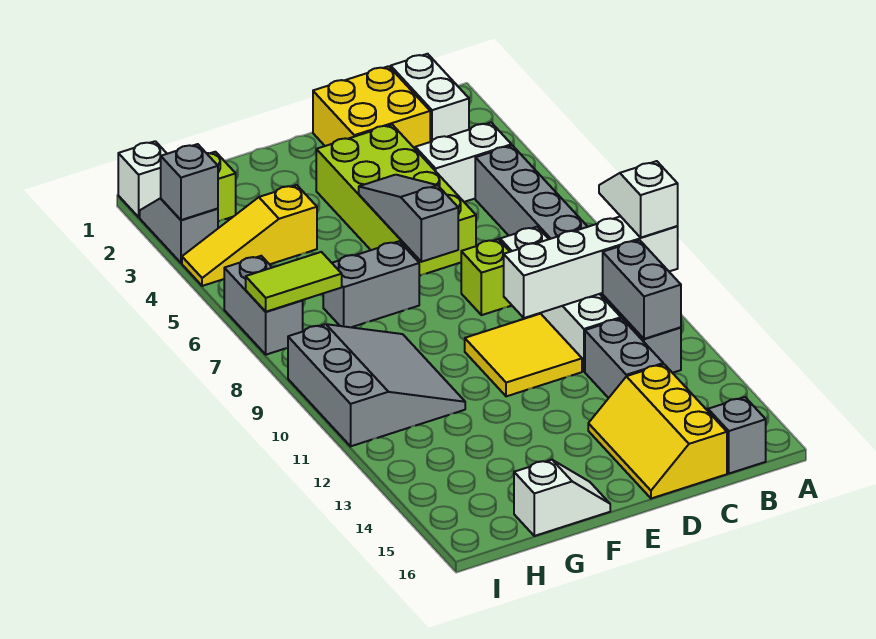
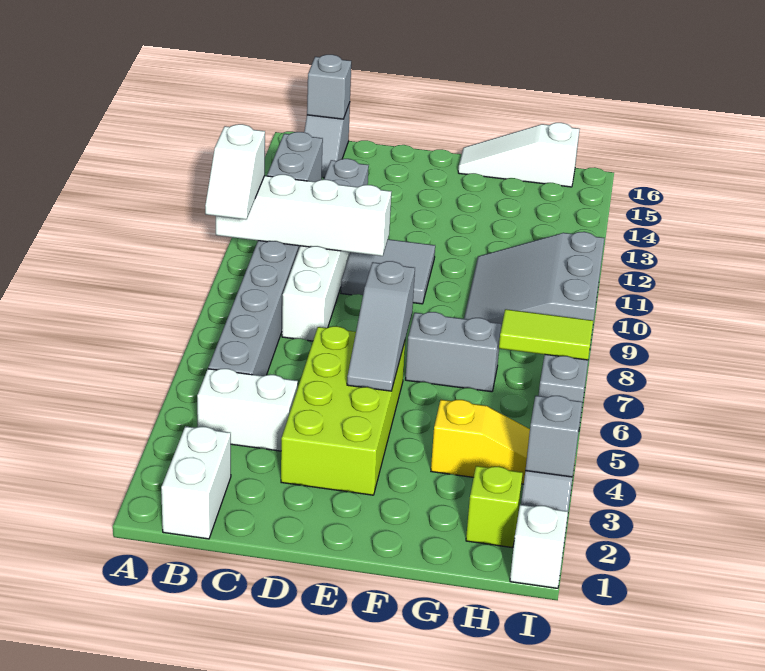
none -> grey brick B16 level 2
yellow brick C1:D2 level 1 -> none
yellow slope C14:D16 level 1 top C -> none
lime brick D8 level 1 -> none
yellow tile D10:E11 level 1 -> grey tile D10:E11 level 1
white slope F16:G16 level 1 top G -> white slope F16:H16 level 1 top H

